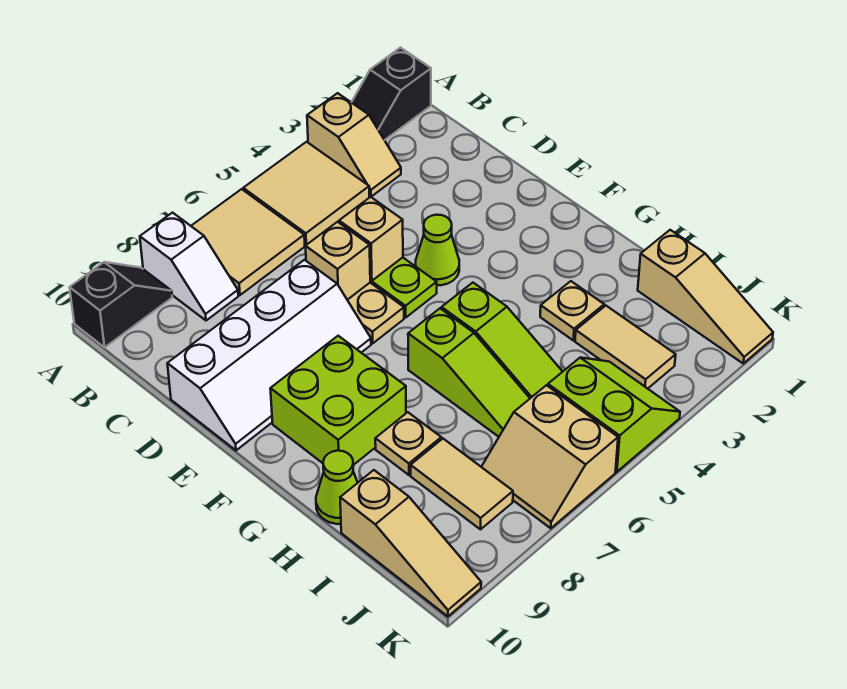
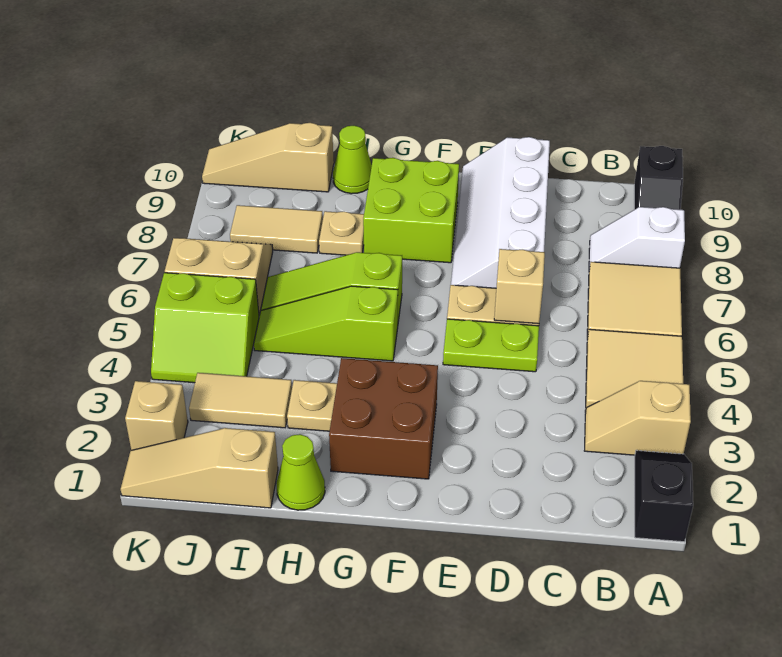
tan brick D5 level 2 -> tan brick K2 level 1
lime cone E4 level 1 -> lime cone H1 level 1
none -> brown brick F2:G3 level 1

